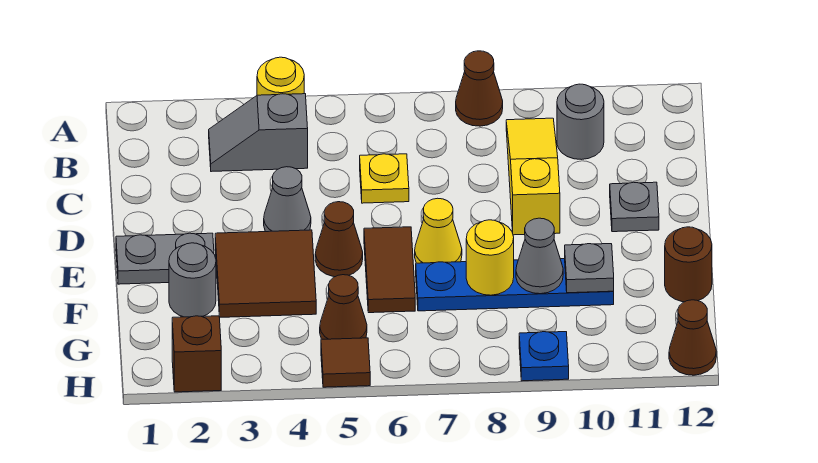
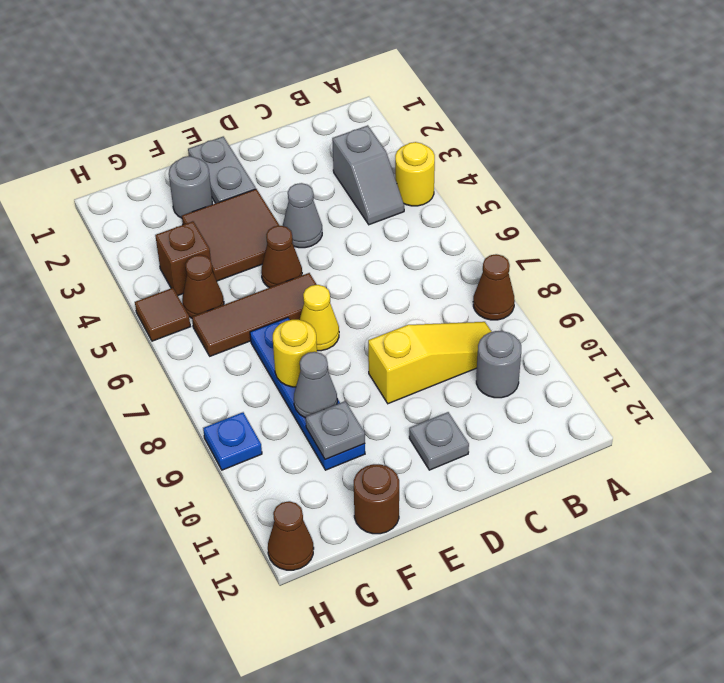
grey slope B3:B4 level 1 top 4 -> grey slope B3:B4 level 1 top 3
yellow plate C6 level 1 -> none
brown tile E6:F6 level 1 -> brown tile E6:G6 level 1
brown brick H2 level 1 -> brown brick G4 level 1

